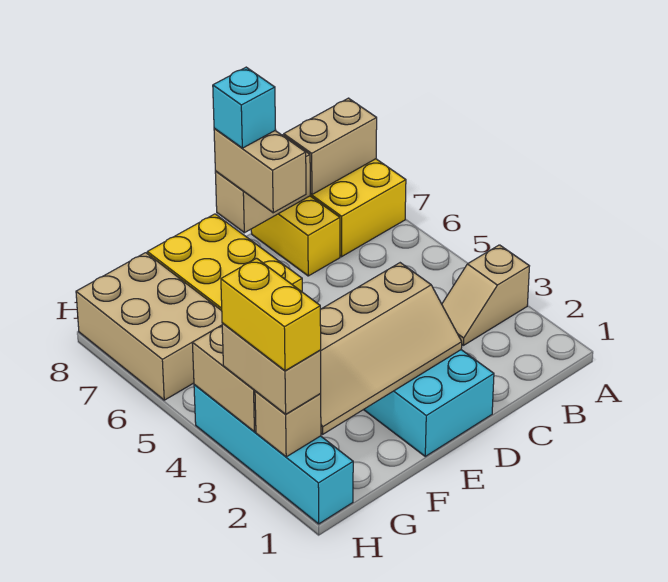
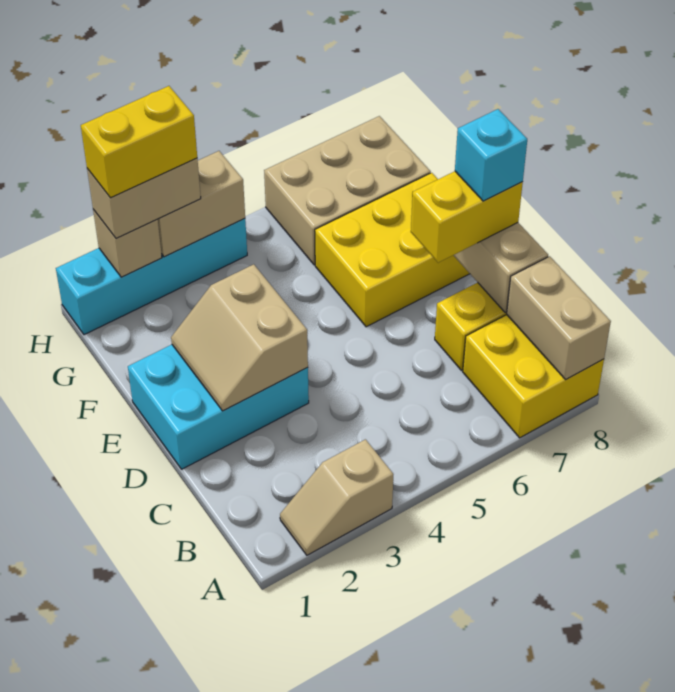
tan slope A3:B3 level 1 top A -> tan slope A2:A3 level 1 top 3
tan slope D2:G3 level 2 top 3 -> tan slope D2:E3 level 2 top 3
tan brick D7:D8 level 3 -> yellow brick D7:D8 level 3

